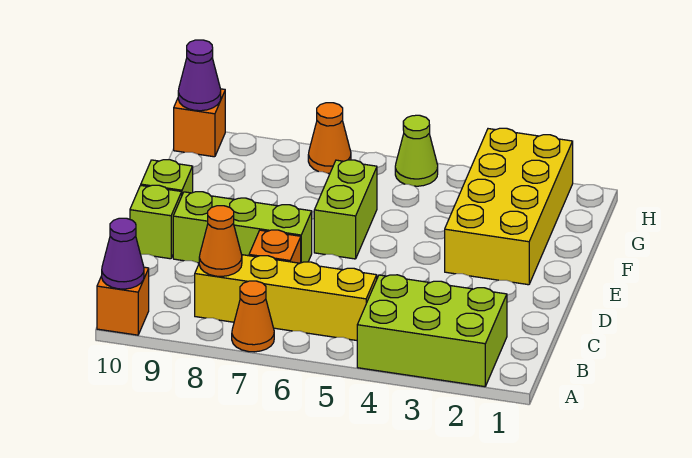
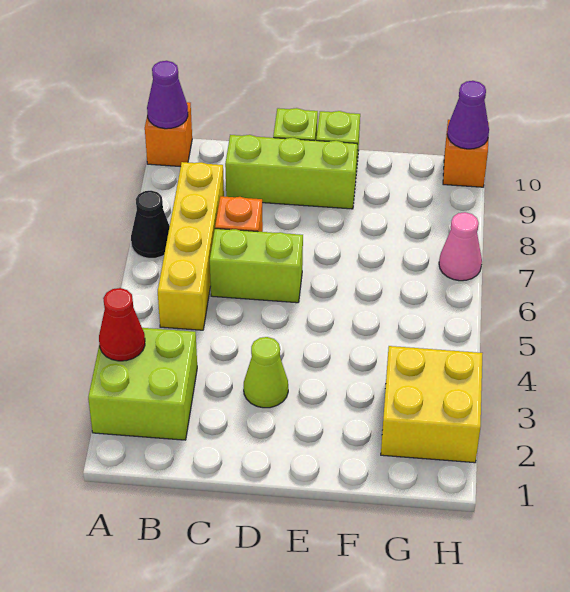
lime brick A2:B4 level 1 -> lime brick A2:B3 level 1
none -> red cone A3 level 2
orange cone A7 level 1 -> black cone A7 level 1
orange cone B8 level 2 -> none
lime brick D7:D9 level 1 -> lime brick C9:E9 level 1
yellow brick E2:H3 level 1 -> yellow brick G2:H3 level 1
lime brick E6:F6 level 1 -> lime brick C6:D6 level 1
lime cone H5 level 1 -> lime cone D3 level 1
orange cone H7 level 1 -> pink cone H7 level 1

